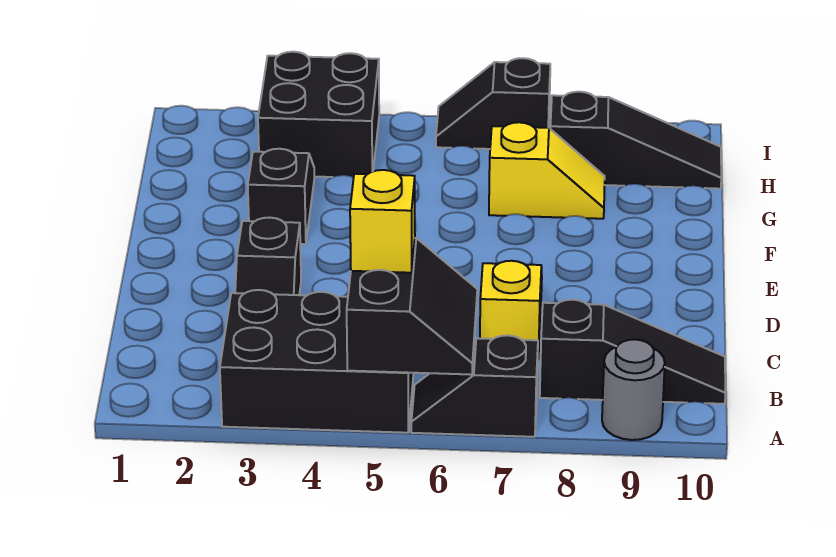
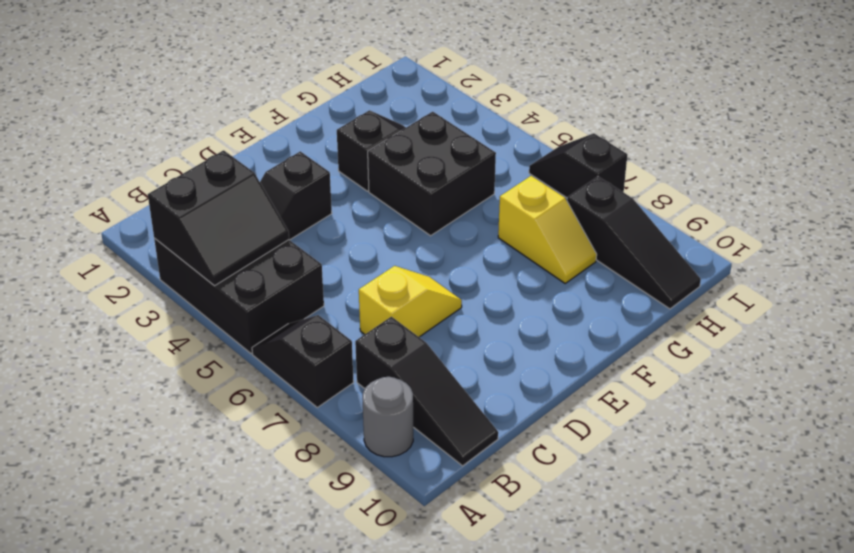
black slope A5:B6 level 2 top 5 -> black slope A3:B4 level 2 top 3
yellow brick B5 level 3 -> none
black brick H3:I4 level 1 -> black brick F4:G5 level 1

